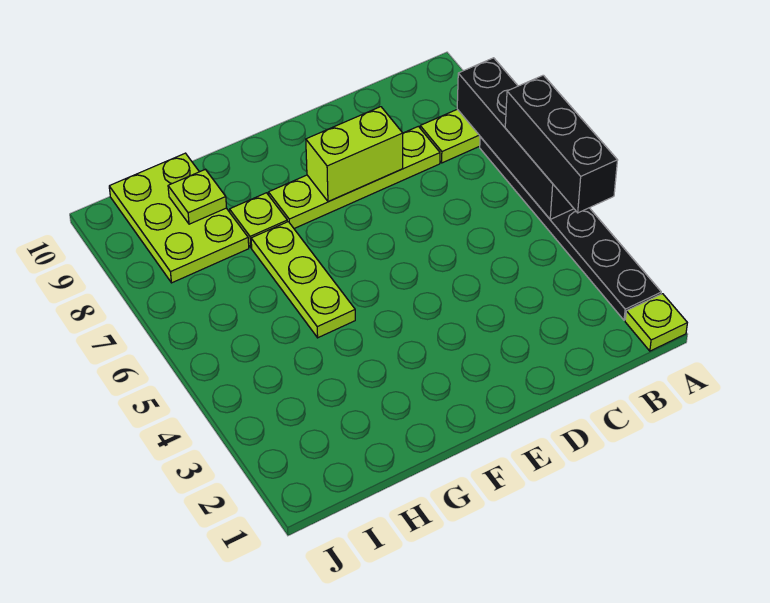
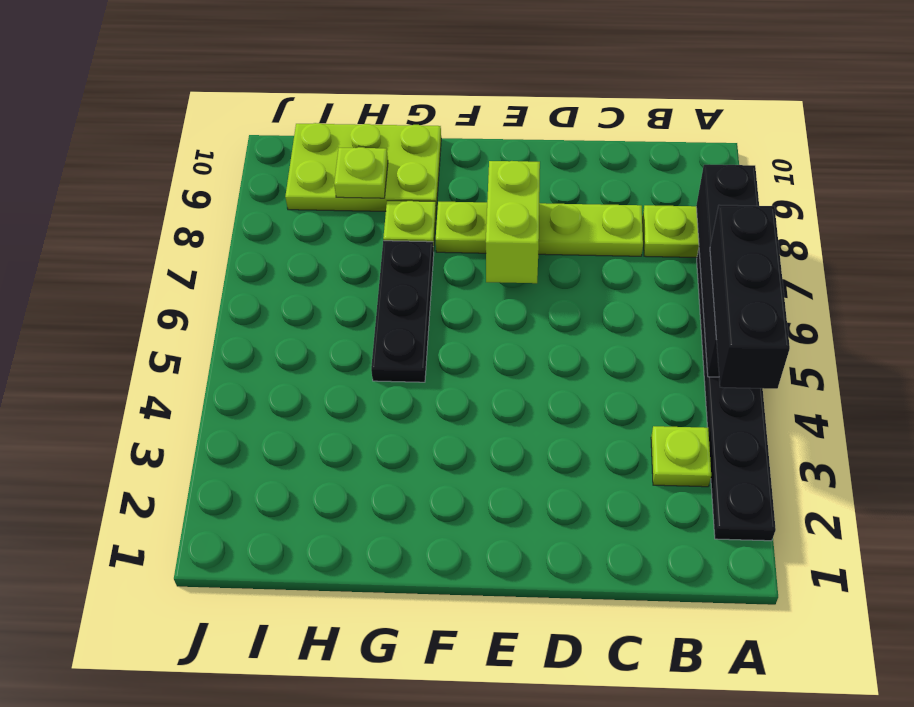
lime plate A1 level 1 -> lime plate B3 level 1
lime brick D8:E8 level 2 -> lime brick E7:E8 level 2
lime plate G5:G7 level 1 -> black plate G5:G7 level 1
lime plate H8:I10 level 1 -> lime plate G9:I10 level 1

